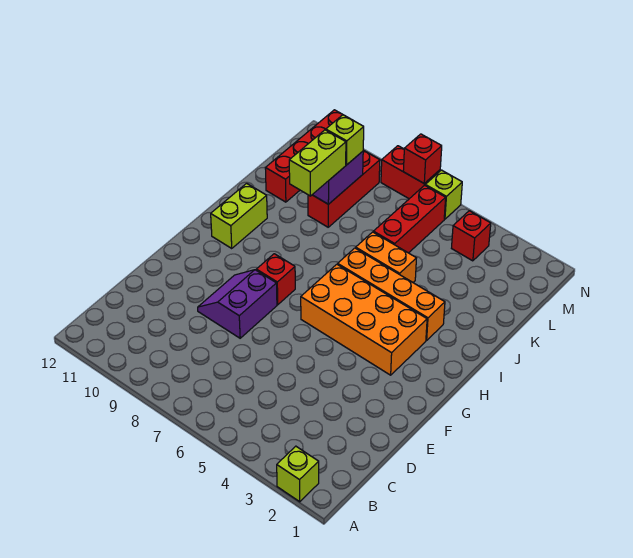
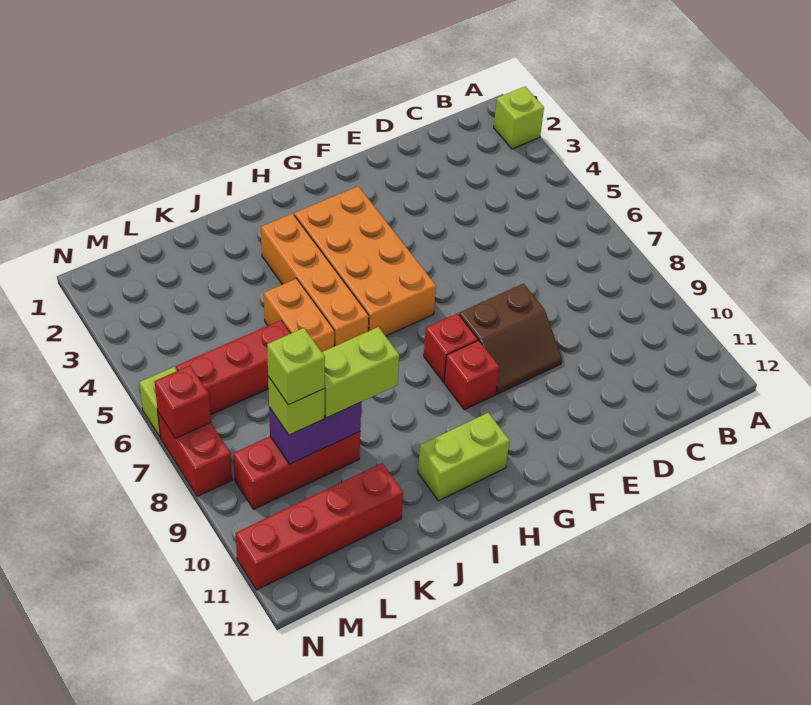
purple slope E8:F9 level 1 top 8 -> brown slope E8:F9 level 1 top 8
none -> lime brick L9 level 4
red brick M4 level 1 -> red brick G9 level 1

